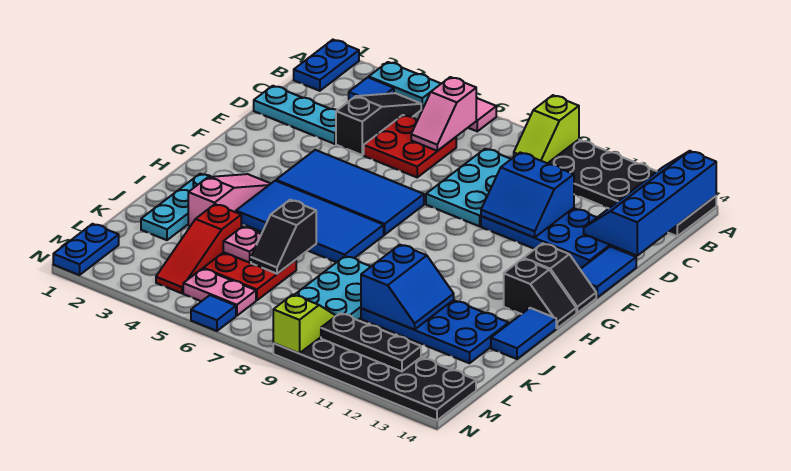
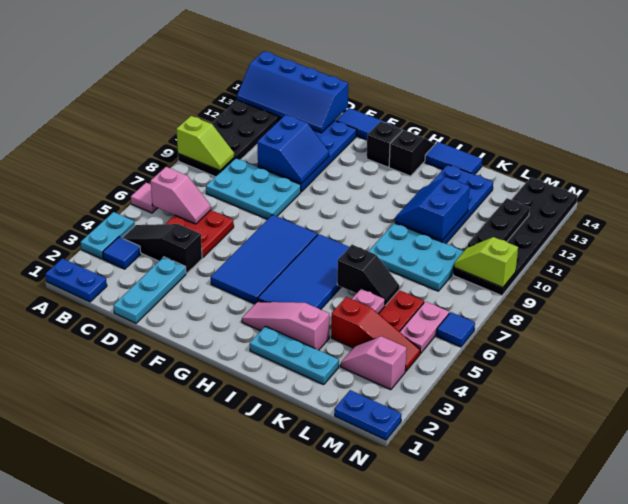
blue slope J10:K11 level 2 top 10 -> blue slope J10:K11 level 2 top K
none -> pink slope L3:M3 level 1 top M

